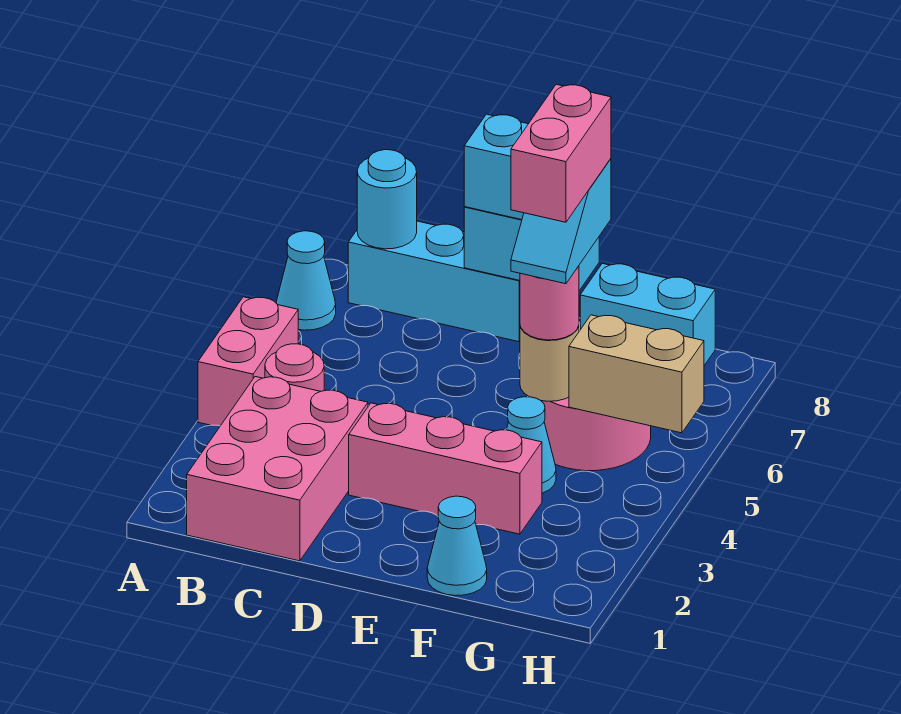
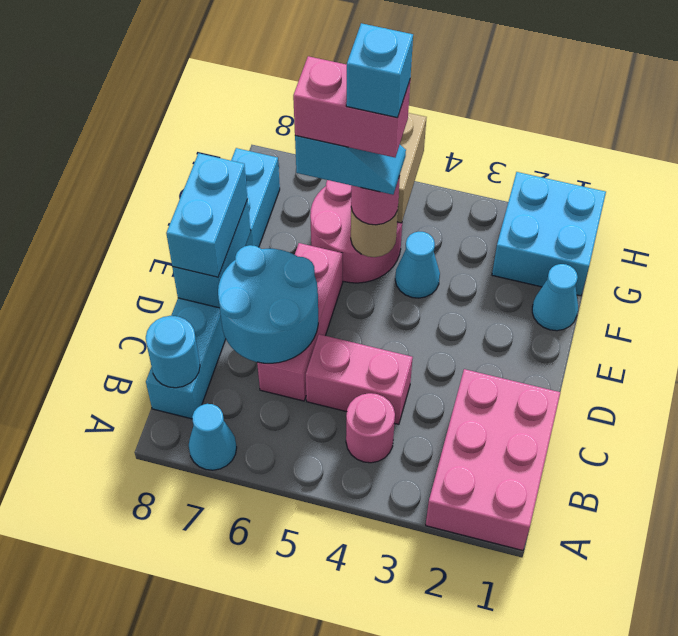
pink brick A4:A5 level 1 -> pink brick C4:C5 level 1
pink brick B1:C3 level 1 -> pink brick A1:C2 level 1
none -> cyan round brick C6:D7 level 2
pink brick D3:F3 level 1 -> pink brick C6:E6 level 1
none -> cyan brick F5 level 6
none -> cyan brick G1:H2 level 1

